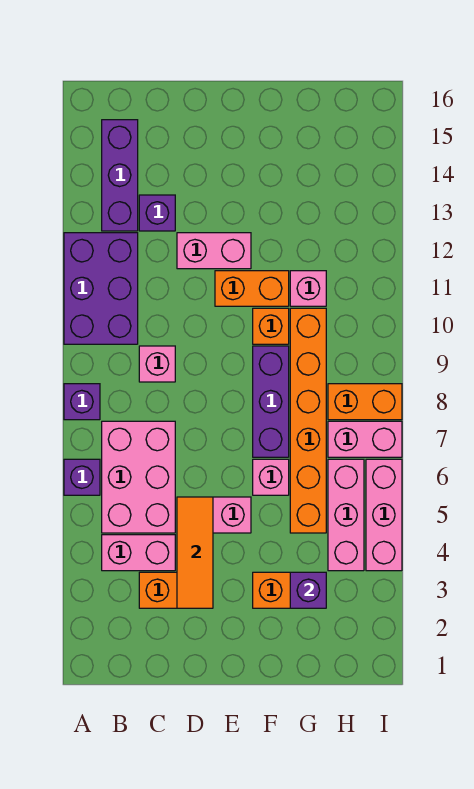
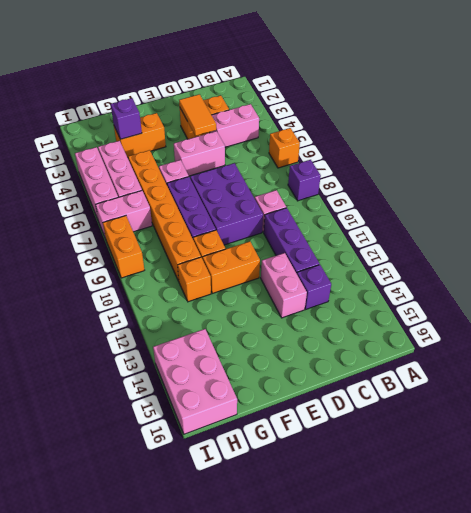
purple brick A6 level 1 -> orange brick A6 level 1
purple brick A10:B12 level 1 -> purple brick D7:E9 level 1
pink brick B5:C7 level 1 -> pink brick H14:I16 level 1
purple brick B13:B15 level 1 -> purple brick C10:C12 level 1
orange tile D3:D5 level 2 -> orange tile D3:D4 level 2
pink brick D12:E12 level 1 -> pink brick D12:D13 level 1
pink brick G11 level 1 -> orange brick G11 level 1
orange brick H8:I8 level 1 -> orange brick I8:I9 level 1

